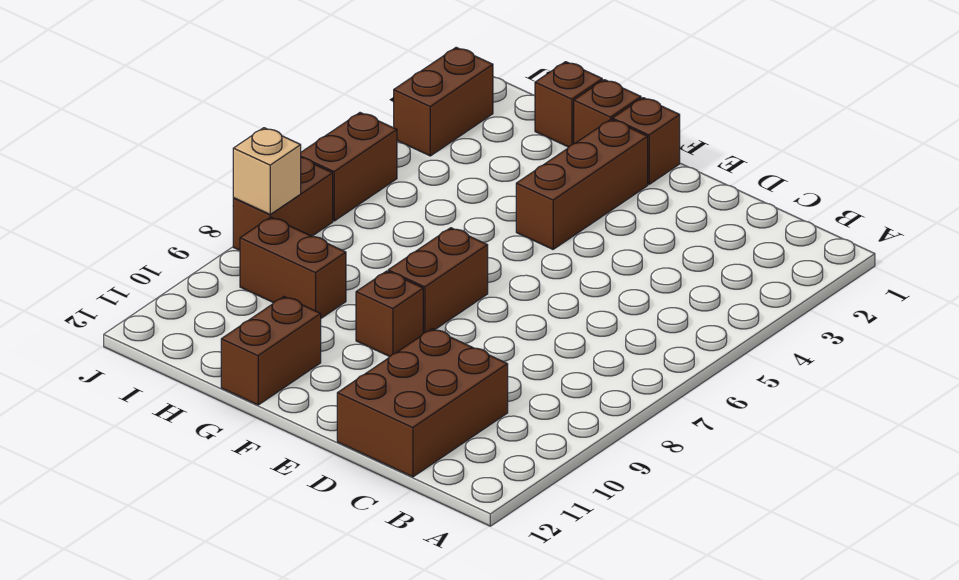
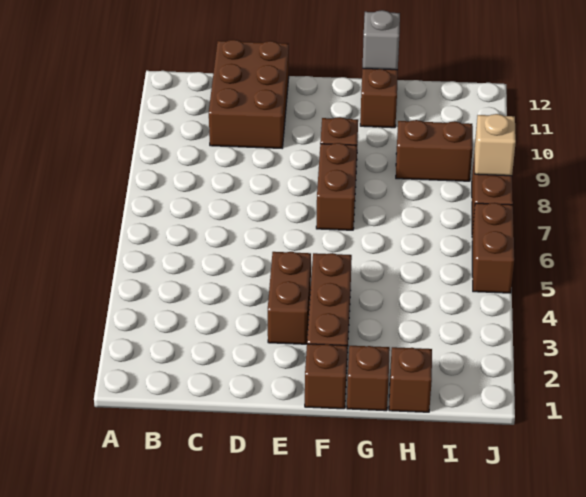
none -> grey brick G12 level 2
brown brick J2:J3 level 1 -> brown brick E3:E4 level 1

